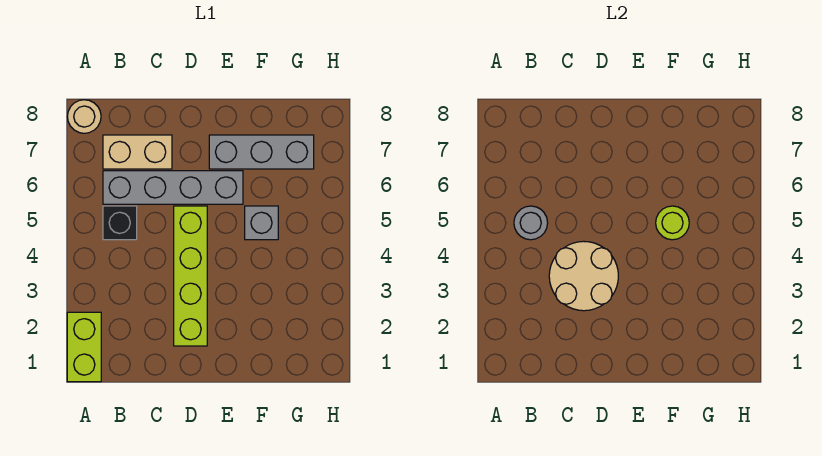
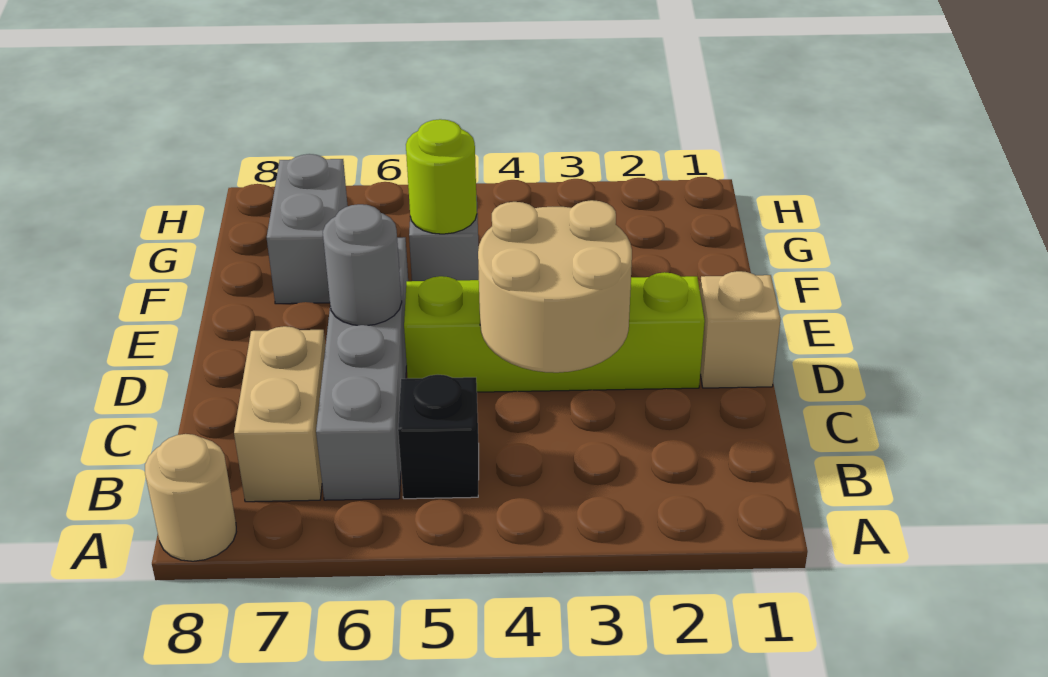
lime brick A1:A2 level 1 -> none
grey round brick B5 level 2 -> grey round brick D6 level 2
none -> tan brick D1 level 1
grey brick E7:G7 level 1 -> grey brick F7:G7 level 1

